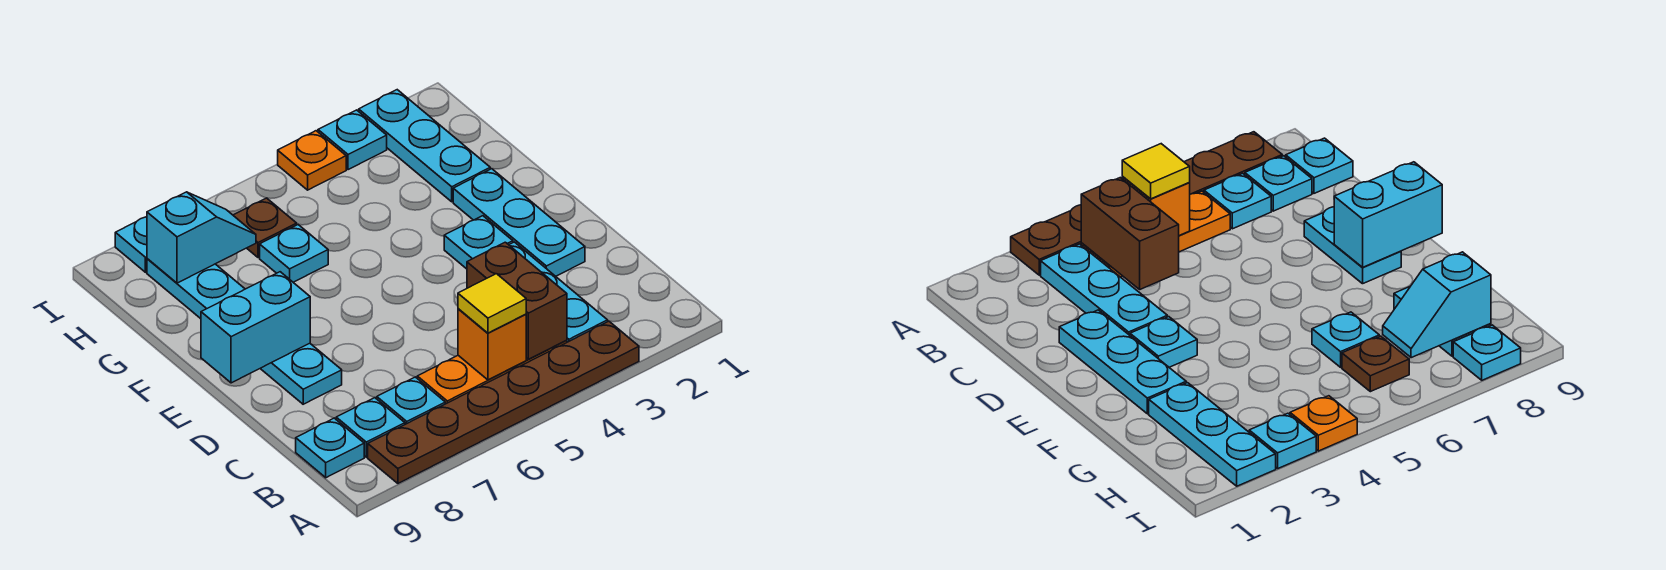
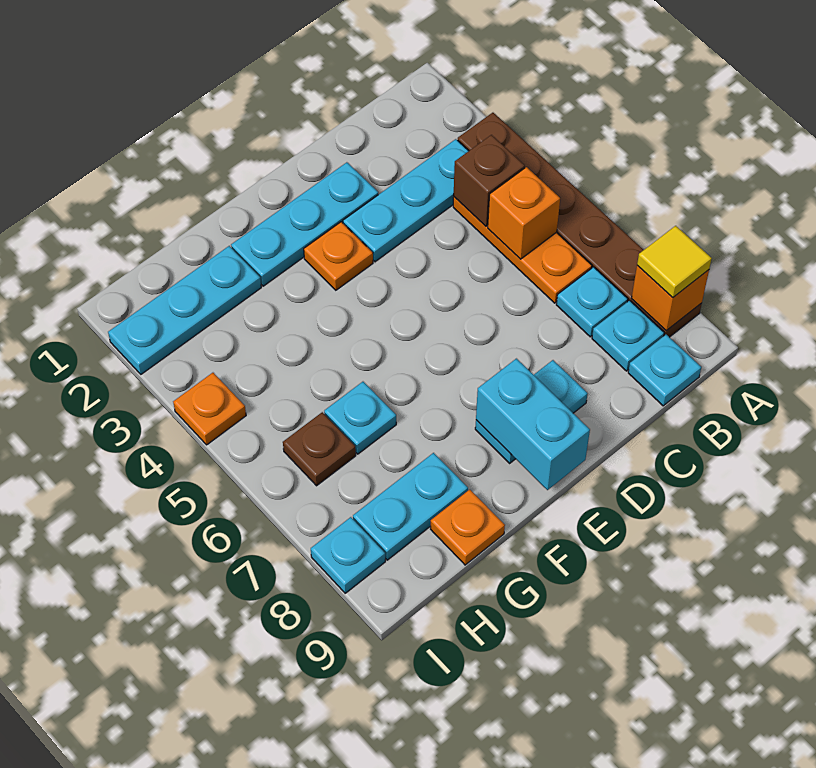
none -> orange brick A8 level 2
brown brick B4:C4 level 2 -> brown brick B4 level 2
yellow tile B5 level 3 -> yellow tile A8 level 3
cyan plate E3 level 1 -> orange plate E3 level 1
none -> orange plate G9 level 1
cyan slope H7:H8 level 2 top 8 -> none
cyan plate I3 level 1 -> none

